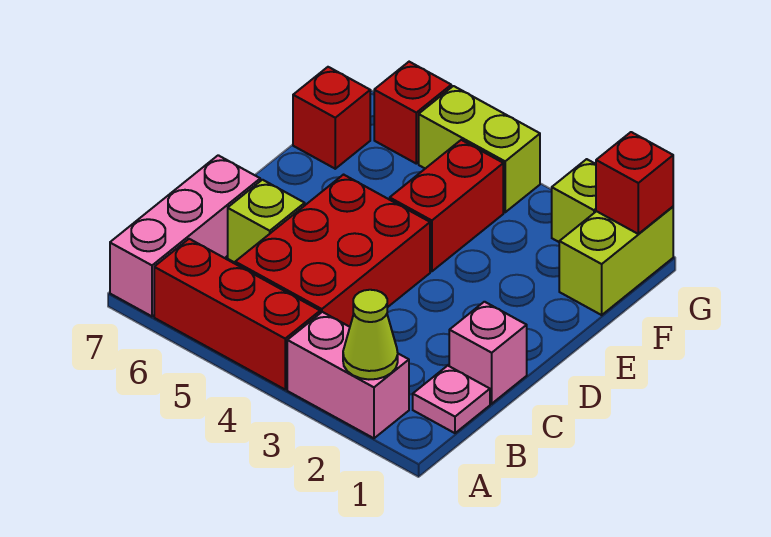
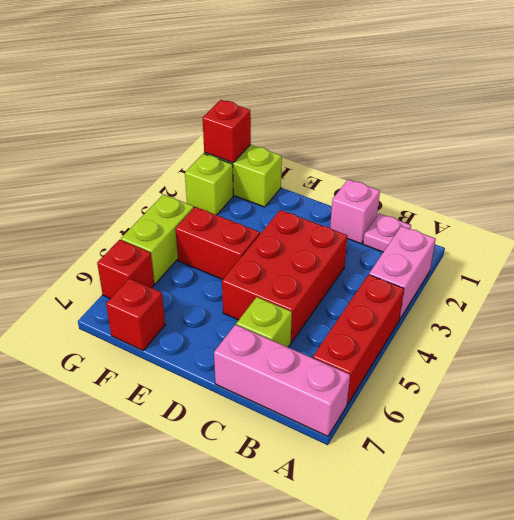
lime cone A2 level 2 -> none
red brick B4:D5 level 1 -> red brick C3:D5 level 1

